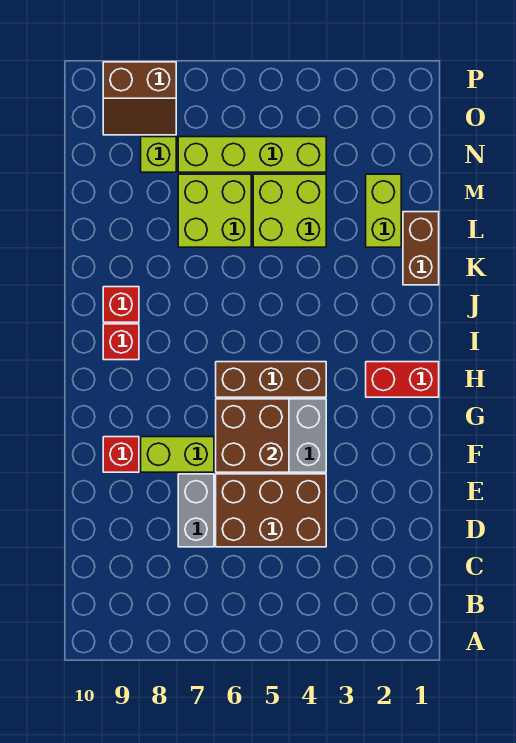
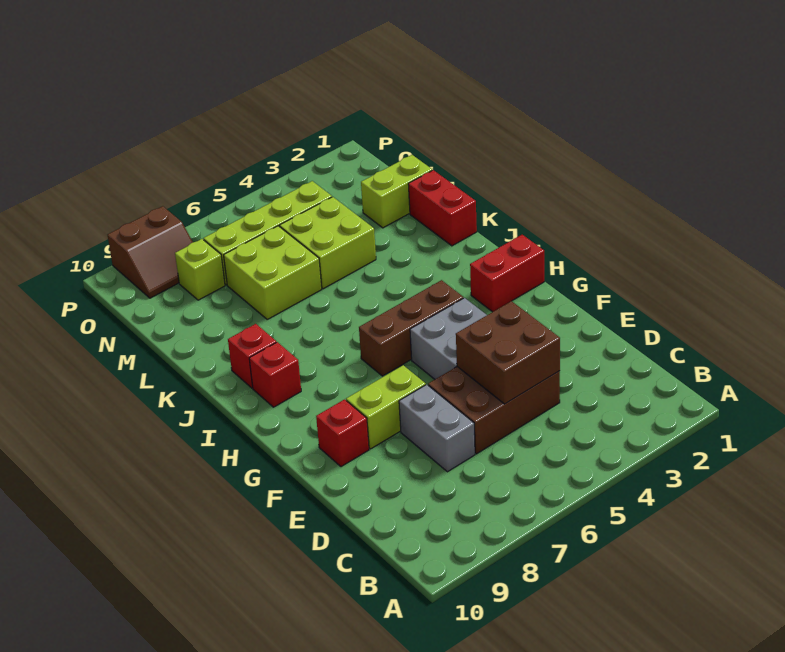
brown brick F5:G6 level 2 -> brown brick D4:E5 level 2
brown brick K1:L1 level 1 -> red brick K1:L1 level 1
lime brick L2:M2 level 1 -> lime brick M1:M2 level 1

